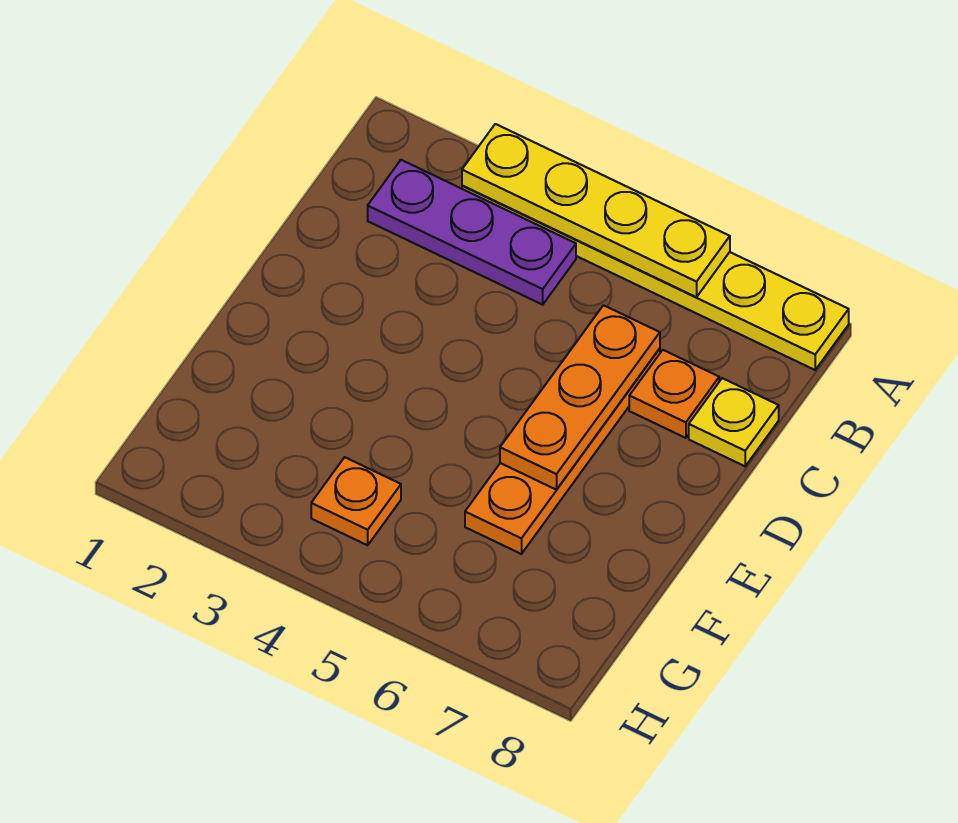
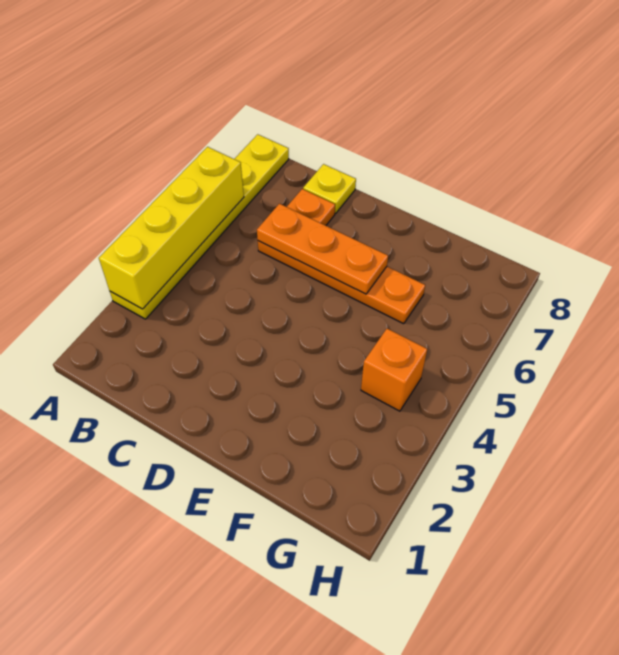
yellow plate A3:A6 level 2 -> yellow brick A3:A6 level 2
purple plate B2:B4 level 1 -> none
orange plate G4 level 1 -> orange brick G4 level 1

